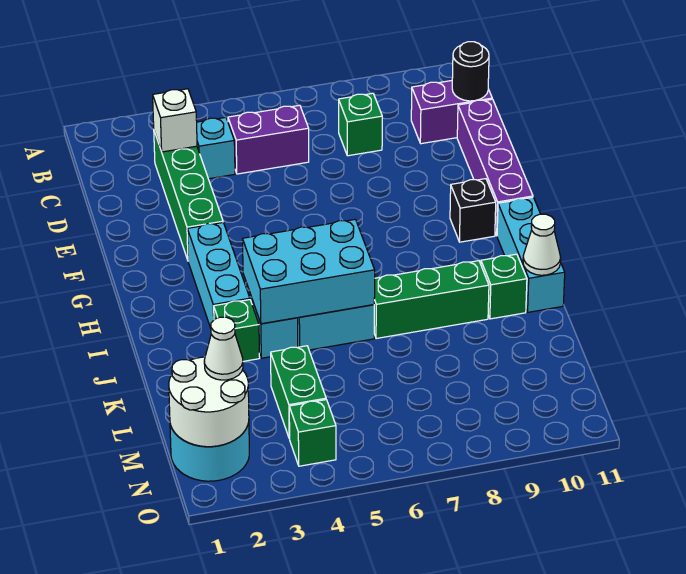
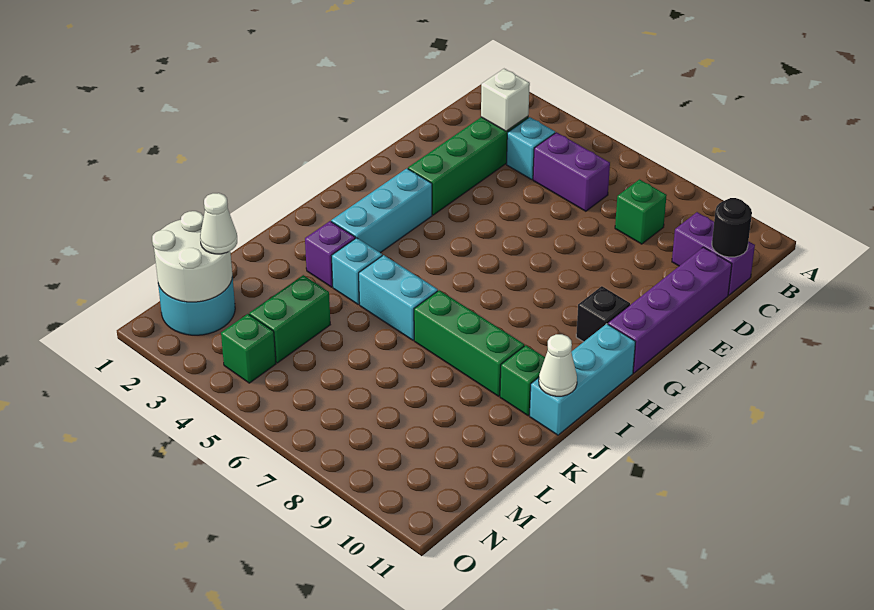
cyan brick I4:J6 level 2 -> none
green brick J3 level 1 -> purple brick J3 level 1

